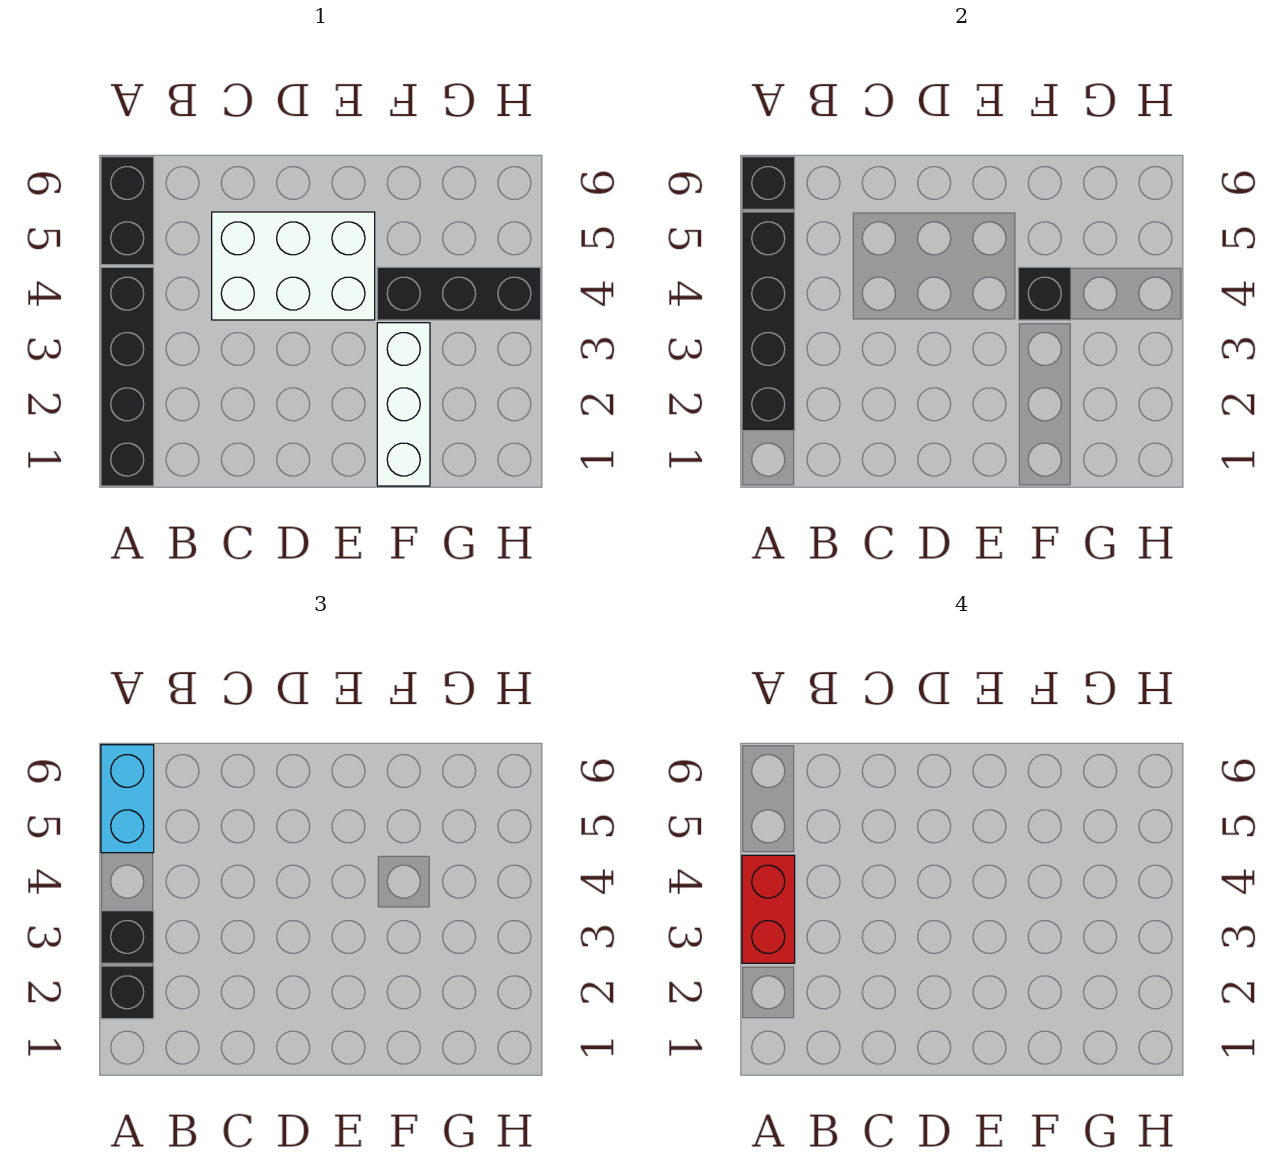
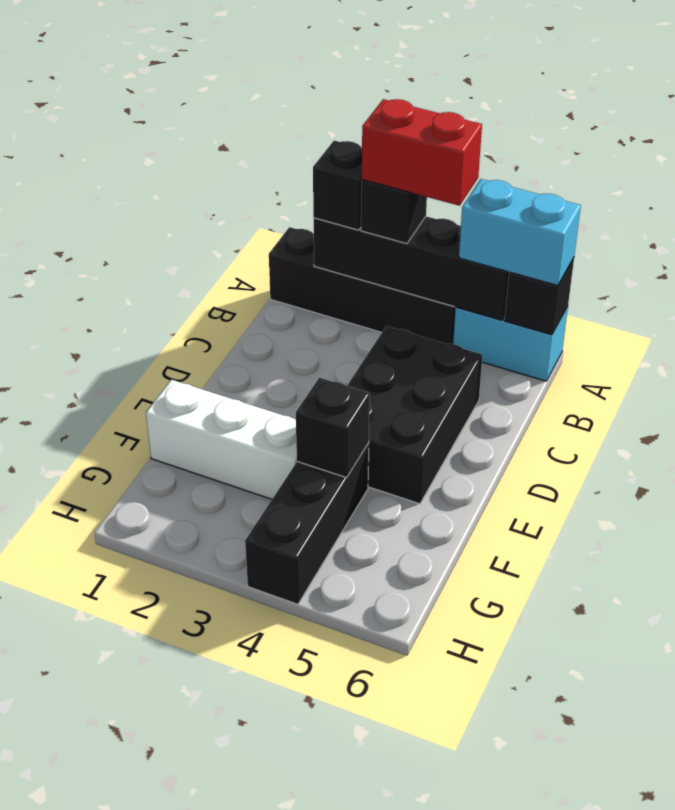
black brick A5:A6 level 1 -> cyan brick A5:A6 level 1
white brick C4:E5 level 1 -> black brick C4:E5 level 1

